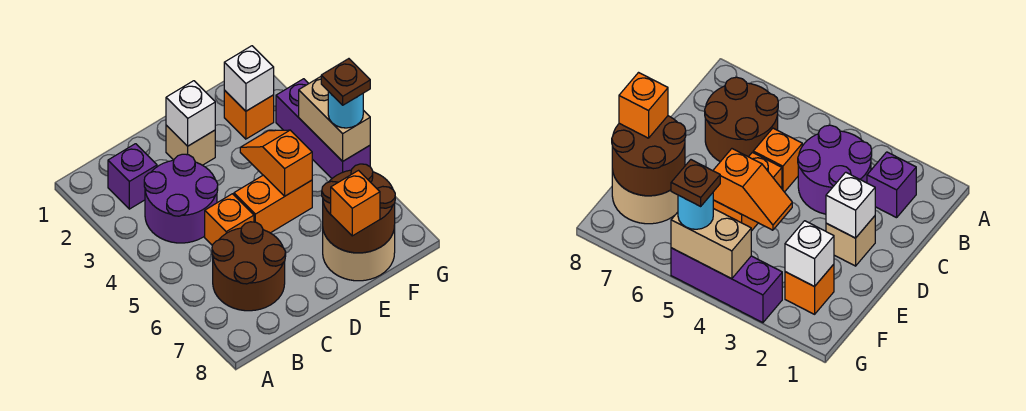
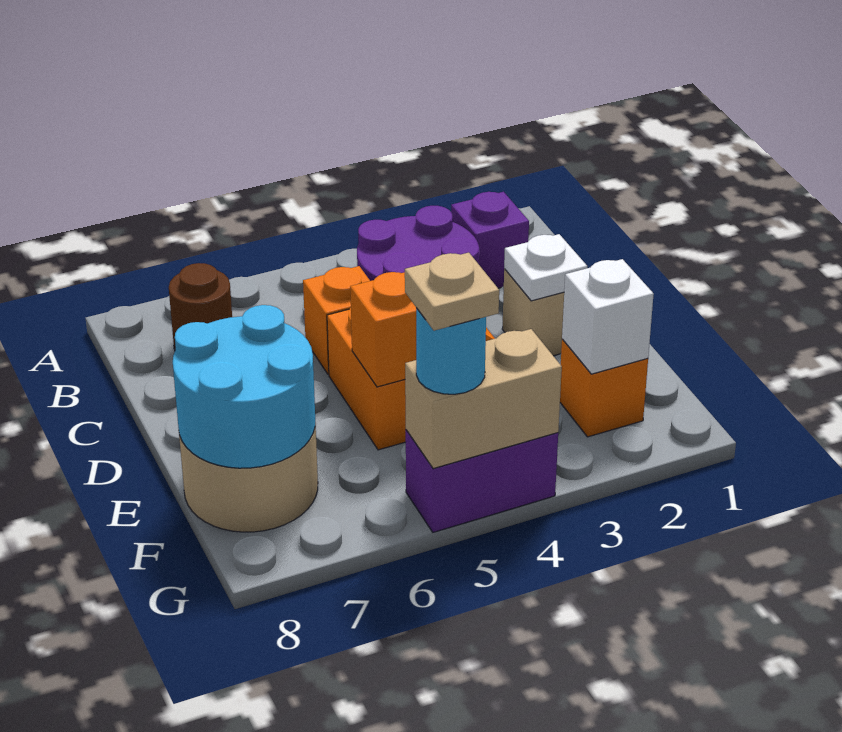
brown round brick B6:C7 level 1 -> brown round brick B7 level 1
white brick D2 level 2 -> white plate D2 level 2
brown round brick E7:F8 level 2 -> cyan round brick E7:F8 level 2
orange brick E8 level 3 -> none
purple brick G3:G5 level 1 -> purple brick G4:G5 level 1
brown plate G5 level 4 -> tan plate G5 level 4

